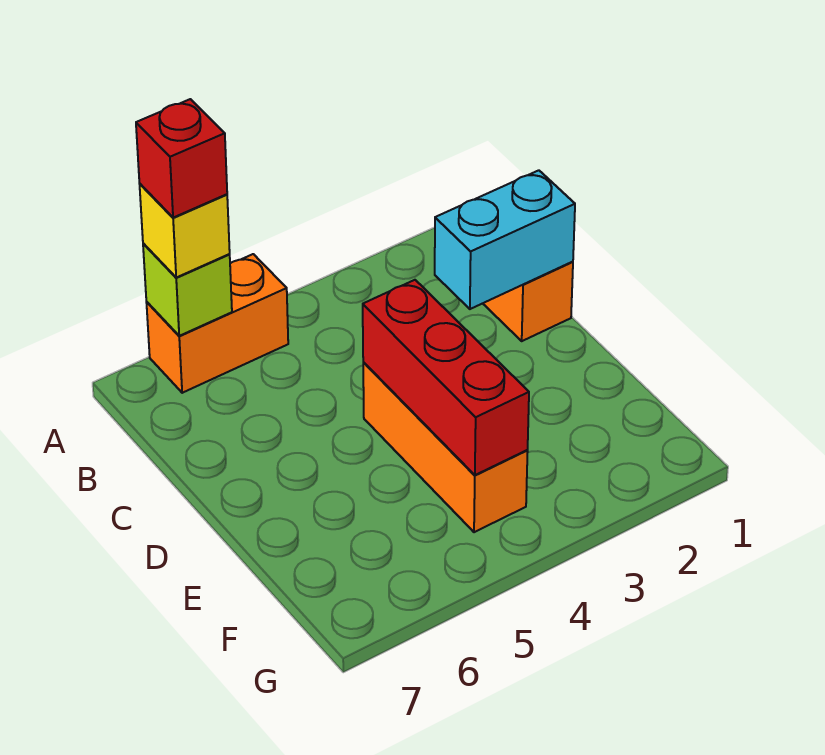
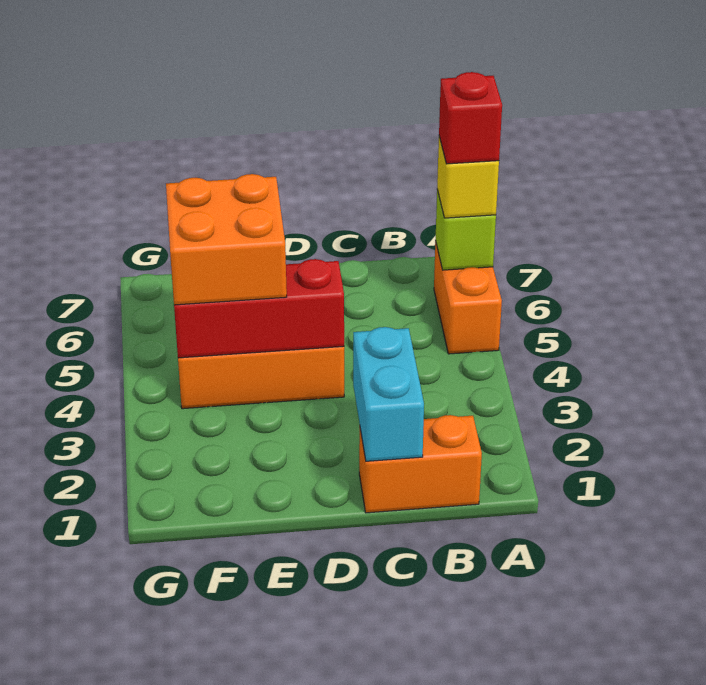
none -> orange brick E4:F5 level 3

